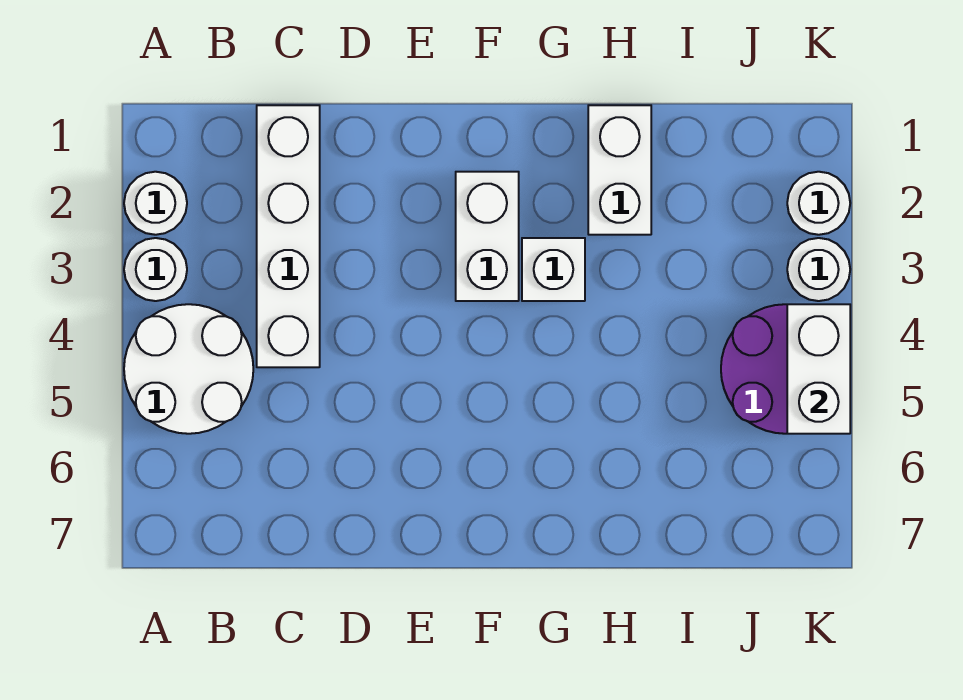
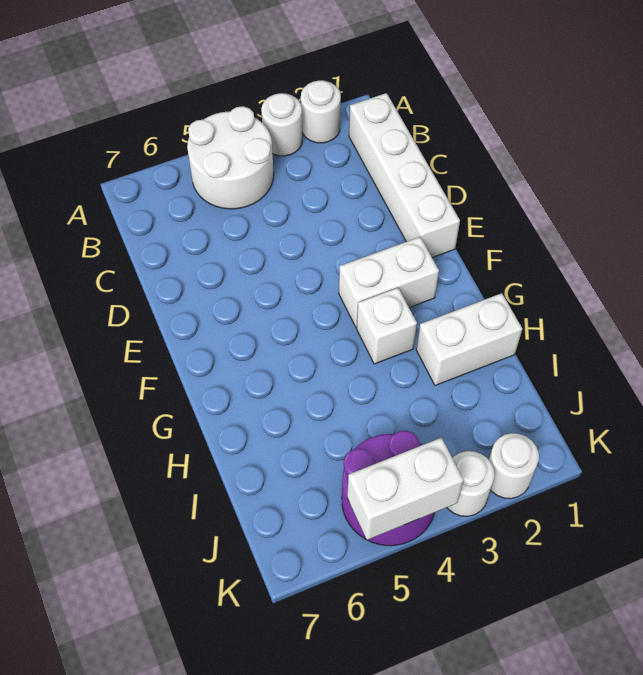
white brick C1:C4 level 1 -> white brick B1:E1 level 1

